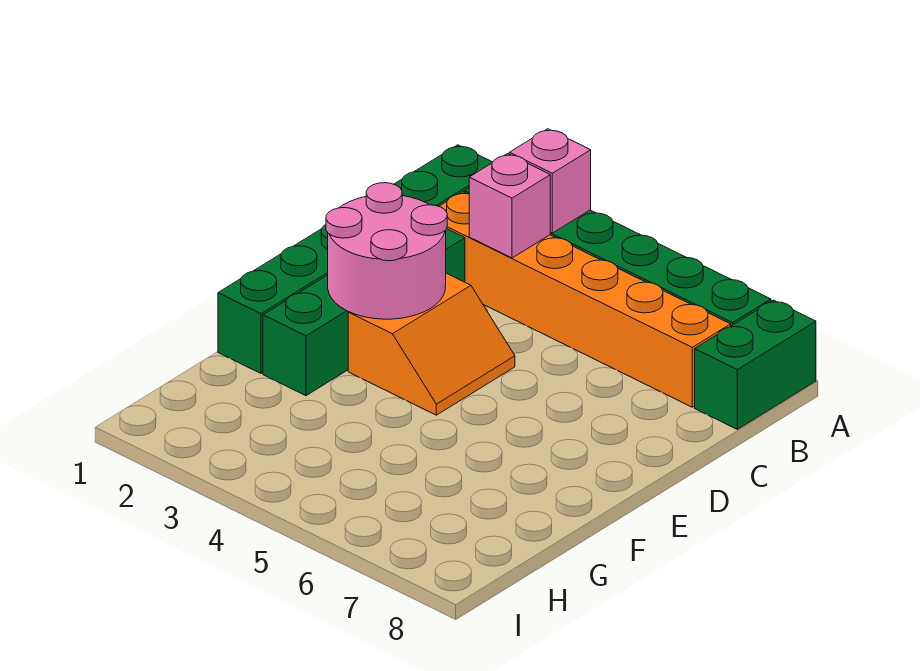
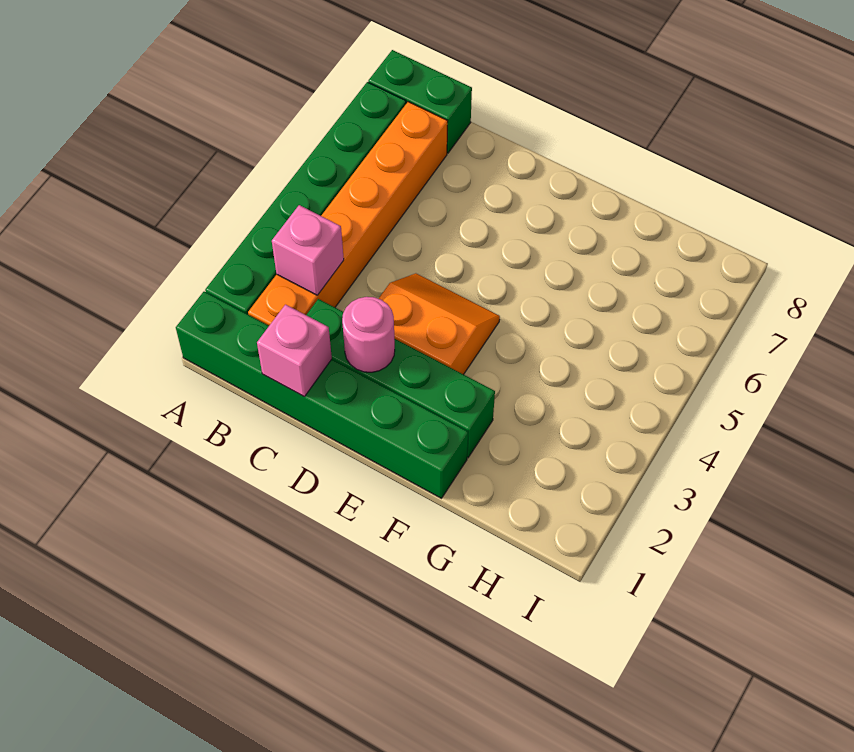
pink brick A3 level 2 -> pink brick C1 level 2
pink round brick D2:E3 level 2 -> pink round brick D2 level 2

